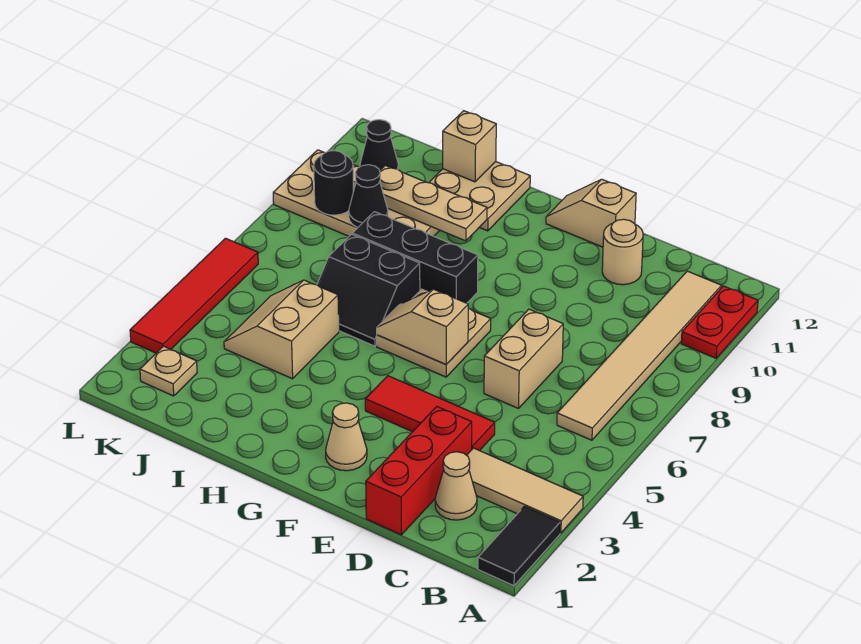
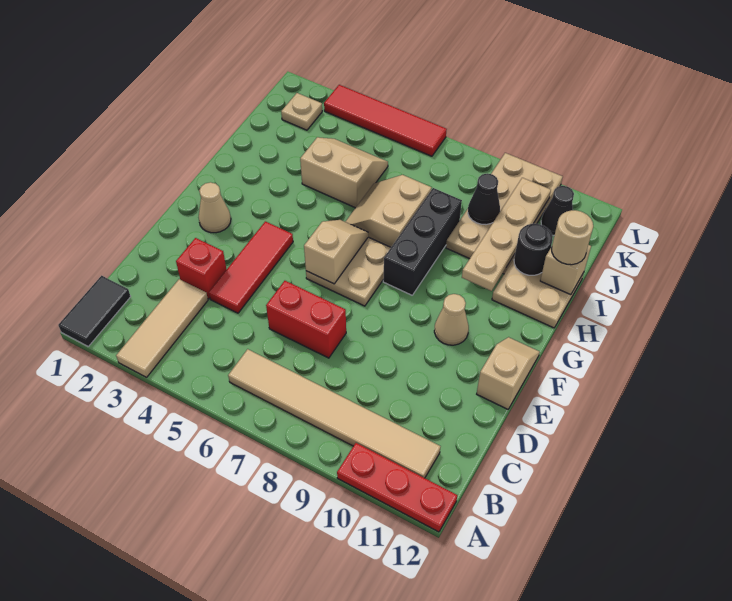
black tile A1:A2 level 1 -> black tile A1:B1 level 1
red plate A10:A11 level 1 -> red plate A10:A12 level 1
tan cone C2 level 1 -> tan cone F10 level 1
red brick D1:D3 level 1 -> red brick D3 level 1
tan brick D6:D7 level 1 -> red brick D6:D7 level 1
tan round brick D11 level 1 -> tan round brick I12 level 3
black slope H6:I7 level 1 top 7 -> tan slope H6:I7 level 1 top 7
tan plate H10:J10 level 2 -> tan plate H10:K10 level 2
black round brick K9 level 2 -> black round brick I11 level 2

